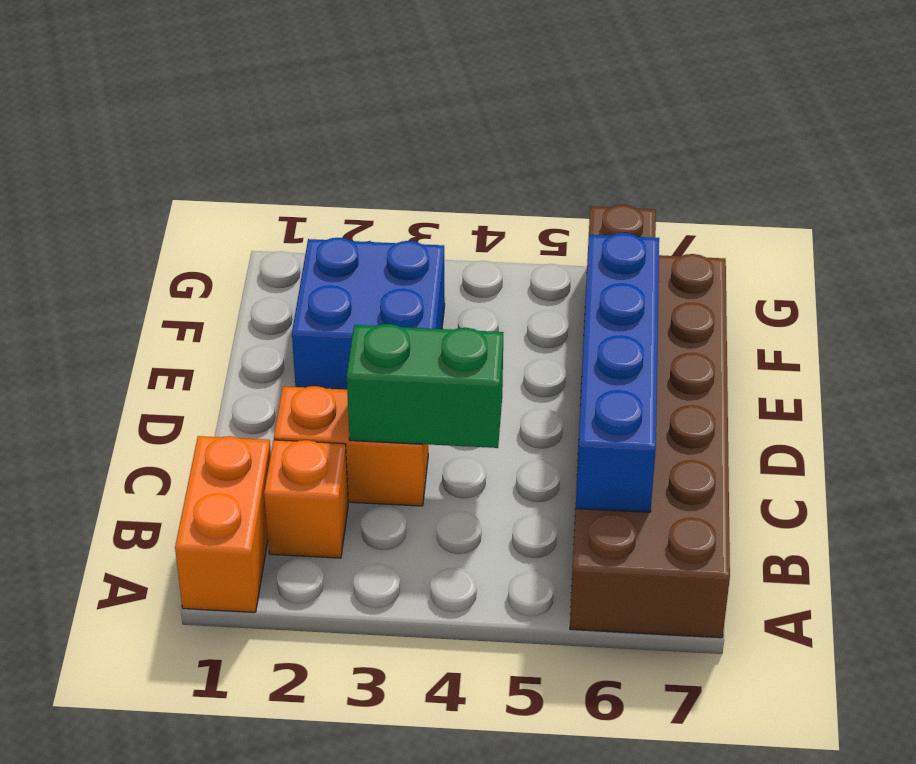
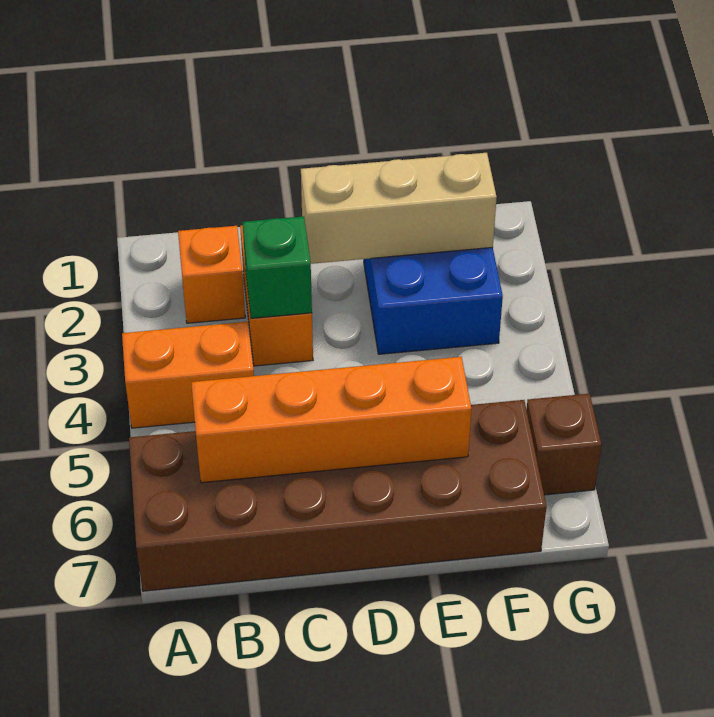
orange brick A1:B1 level 1 -> orange brick A4:B4 level 1
blue brick B6:E6 level 2 -> orange brick B6:E6 level 2
green brick C3:C4 level 2 -> green brick C3 level 2
none -> tan brick D2:F2 level 2

